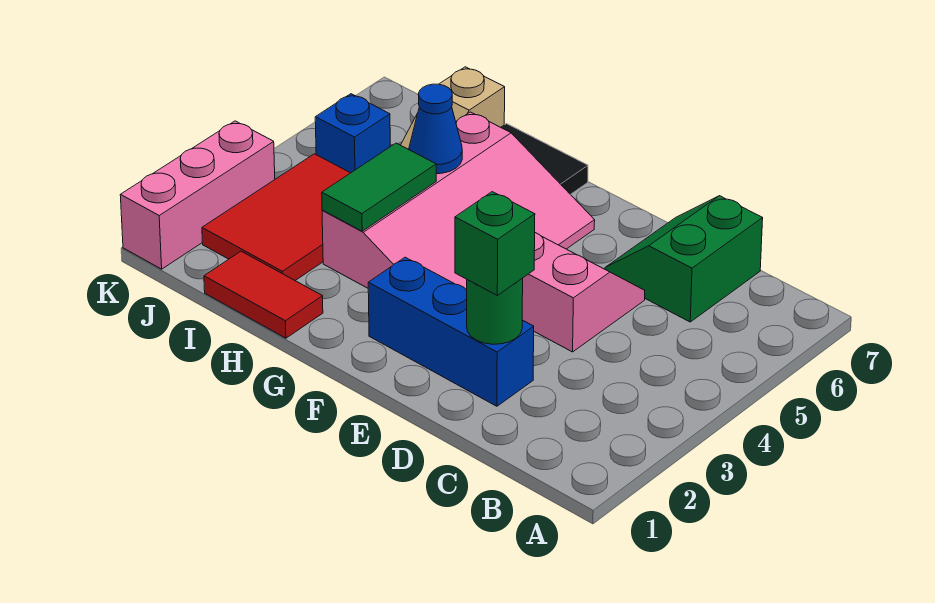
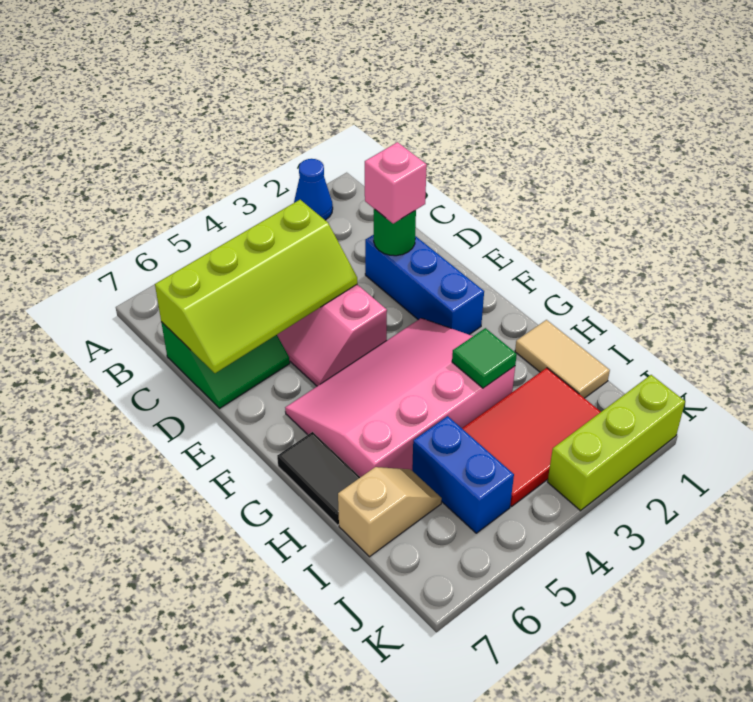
none -> lime slope C4:D7 level 2 top C
green brick D2 level 3 -> pink brick D2 level 3
red tile H1:I1 level 1 -> tan tile H1:I1 level 1
green tile H3:H4 level 2 -> green tile H3 level 2
blue cone H5 level 2 -> blue cone A2 level 1
blue brick J5 level 1 -> blue brick I5:J5 level 1
pink brick K1:K3 level 1 -> lime brick K1:K3 level 1

